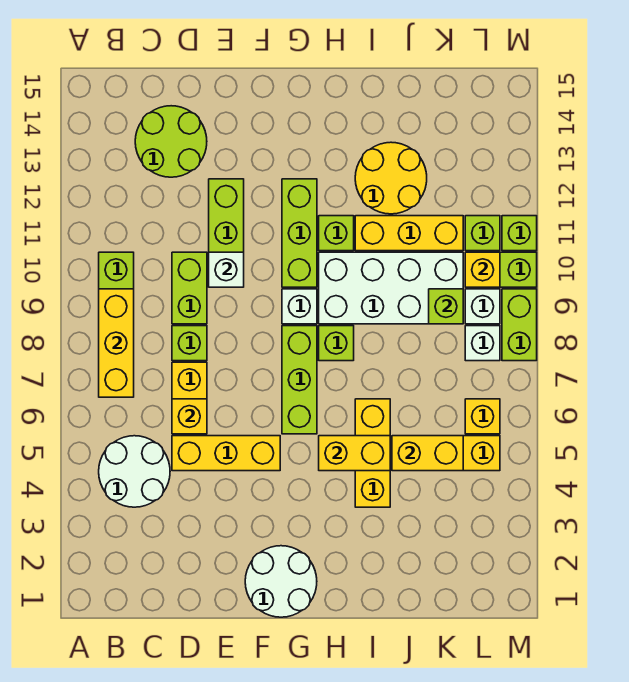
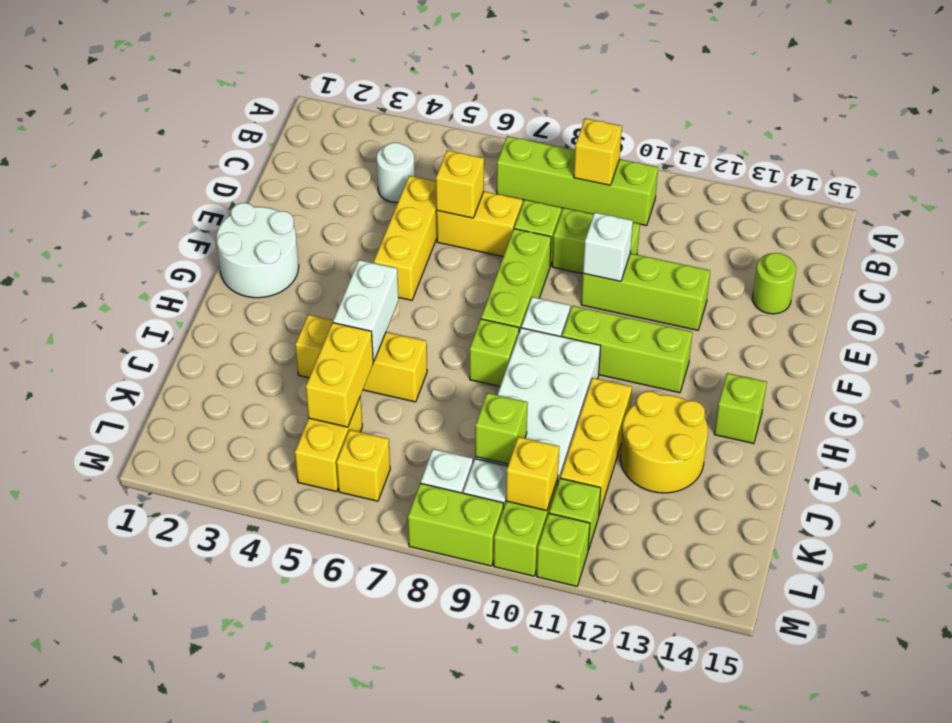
white round brick B4:C5 level 1 -> white round brick C4 level 1
yellow brick B7:B9 level 2 -> yellow brick B9 level 2
lime round brick C13:D14 level 1 -> lime round brick D14 level 1
lime brick G6:G8 level 1 -> lime brick E8:G8 level 1
yellow brick H5:I5 level 2 -> white brick H5:I5 level 2
lime brick H11 level 1 -> lime brick H14 level 1

